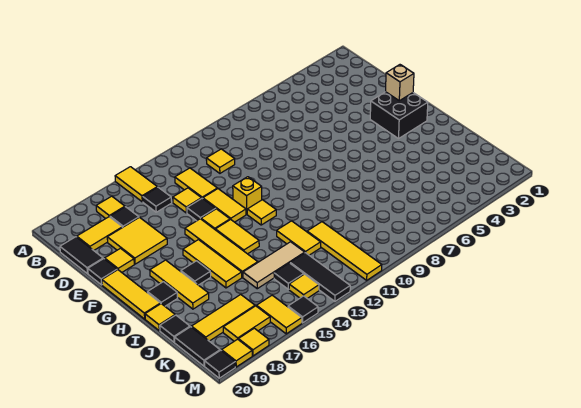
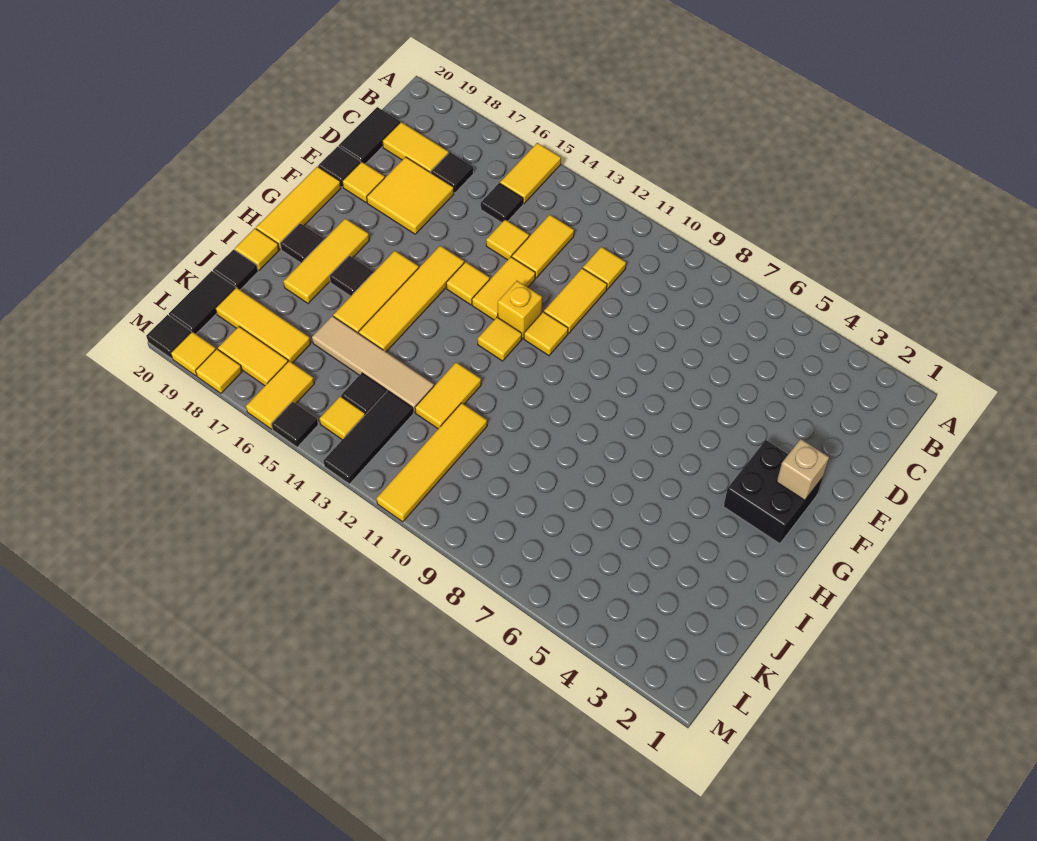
yellow tile B17 level 1 -> yellow tile F11 level 1
black tile E14 level 1 -> none
yellow tile G14:H14 level 1 -> yellow tile D11:E11 level 1
tan tile J13:J15 level 1 -> tan tile J13:J16 level 1

